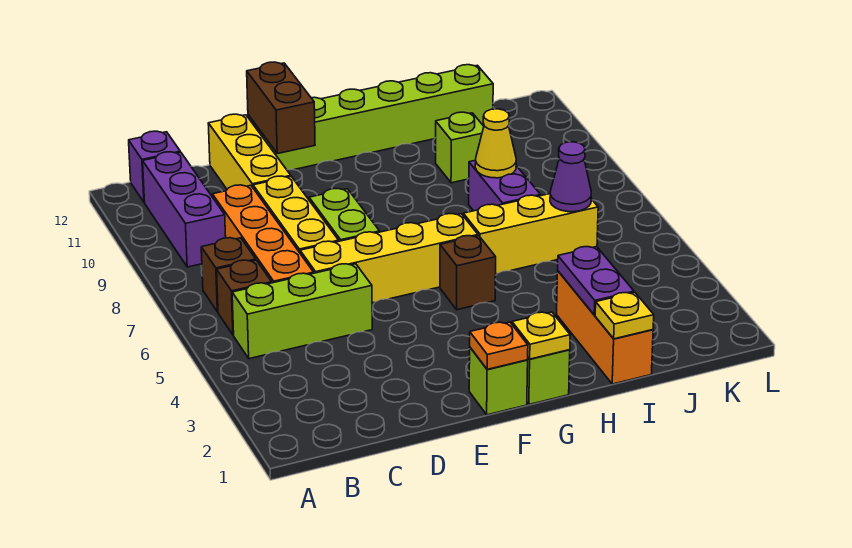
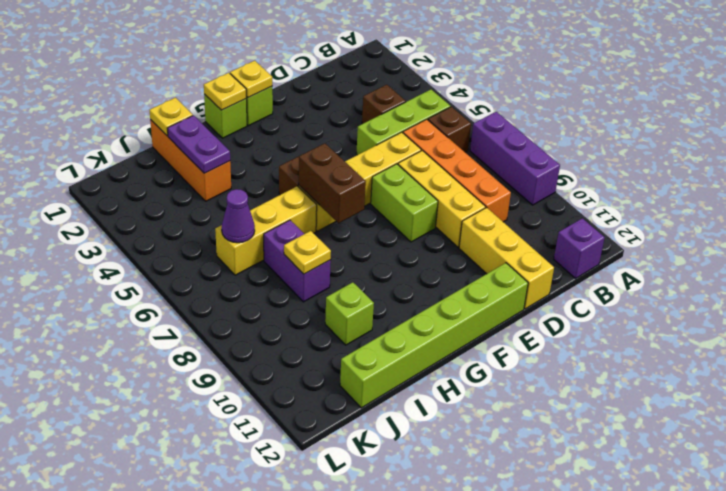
brown brick B7 level 1 -> brown brick C4 level 1
purple brick B9:B11 level 1 -> purple brick A7:A9 level 1
brown brick E11:E12 level 2 -> brown brick G6:G7 level 2
orange plate F1 level 2 -> yellow plate F1 level 2
yellow cone I8 level 2 -> yellow plate I8 level 2

